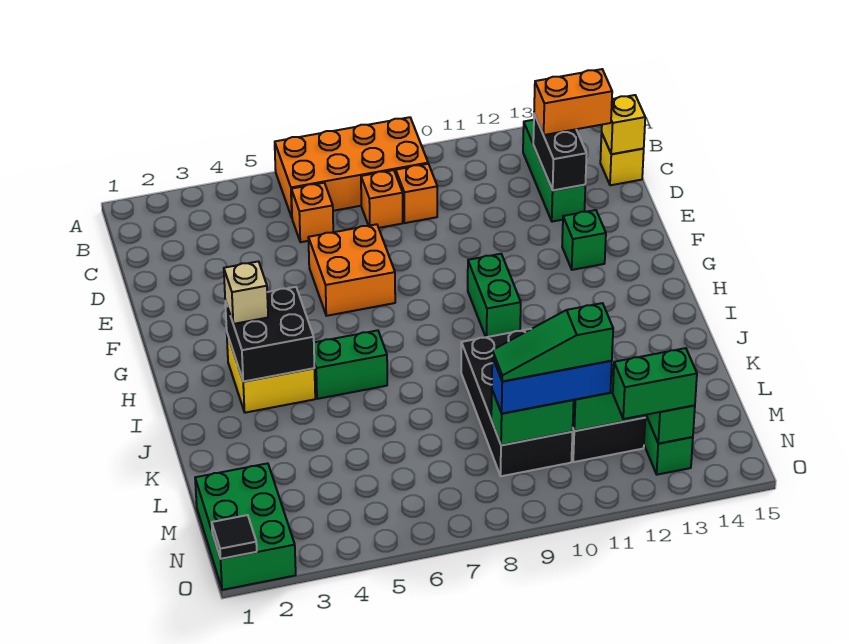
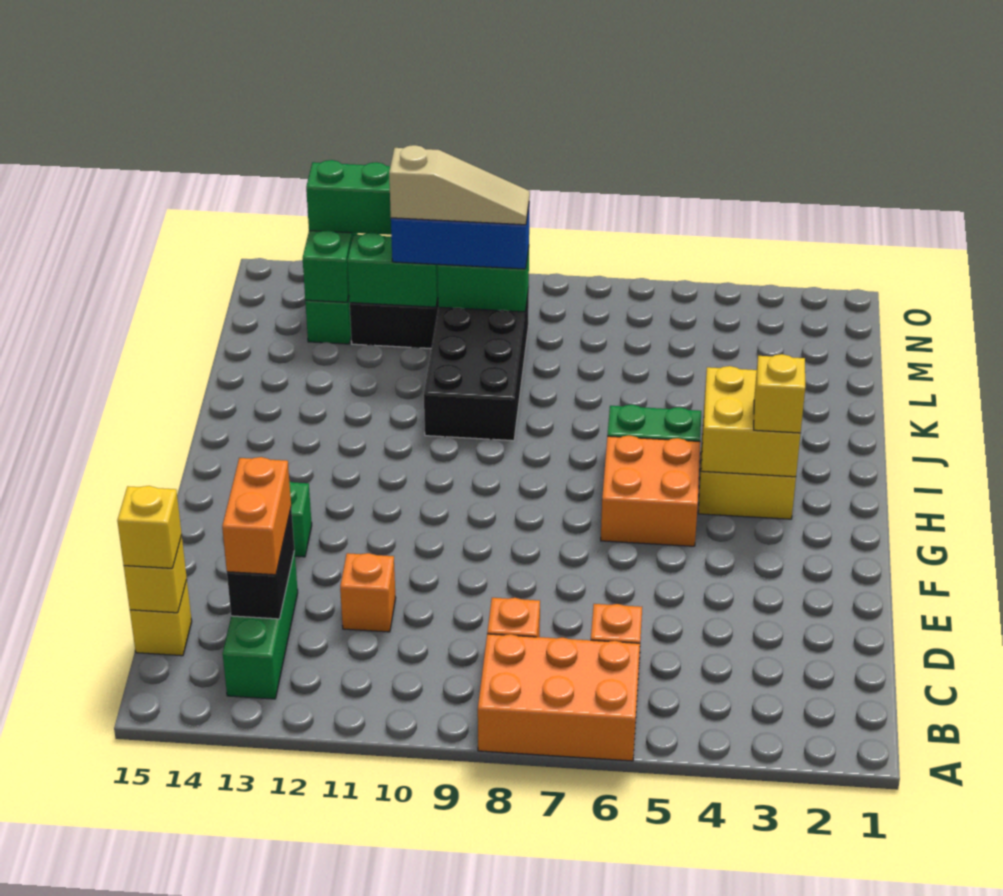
orange brick A6:B9 level 1 -> orange brick A6:B8 level 1
orange brick C9 level 1 -> orange brick D11 level 1
orange brick C13:C14 level 3 -> orange brick C13:D13 level 3
none -> yellow brick C15 level 3
orange brick E6:F7 level 1 -> orange brick G5:H6 level 1
green brick G10:H10 level 1 -> none
black brick H3:I4 level 2 -> yellow brick H3:I4 level 2
tan brick H3 level 3 -> yellow brick H3 level 3
green brick M1:O2 level 1 -> none
green slope M9:M11 level 4 top 11 -> tan slope M9:M11 level 4 top 11
black tile O1 level 2 -> none

